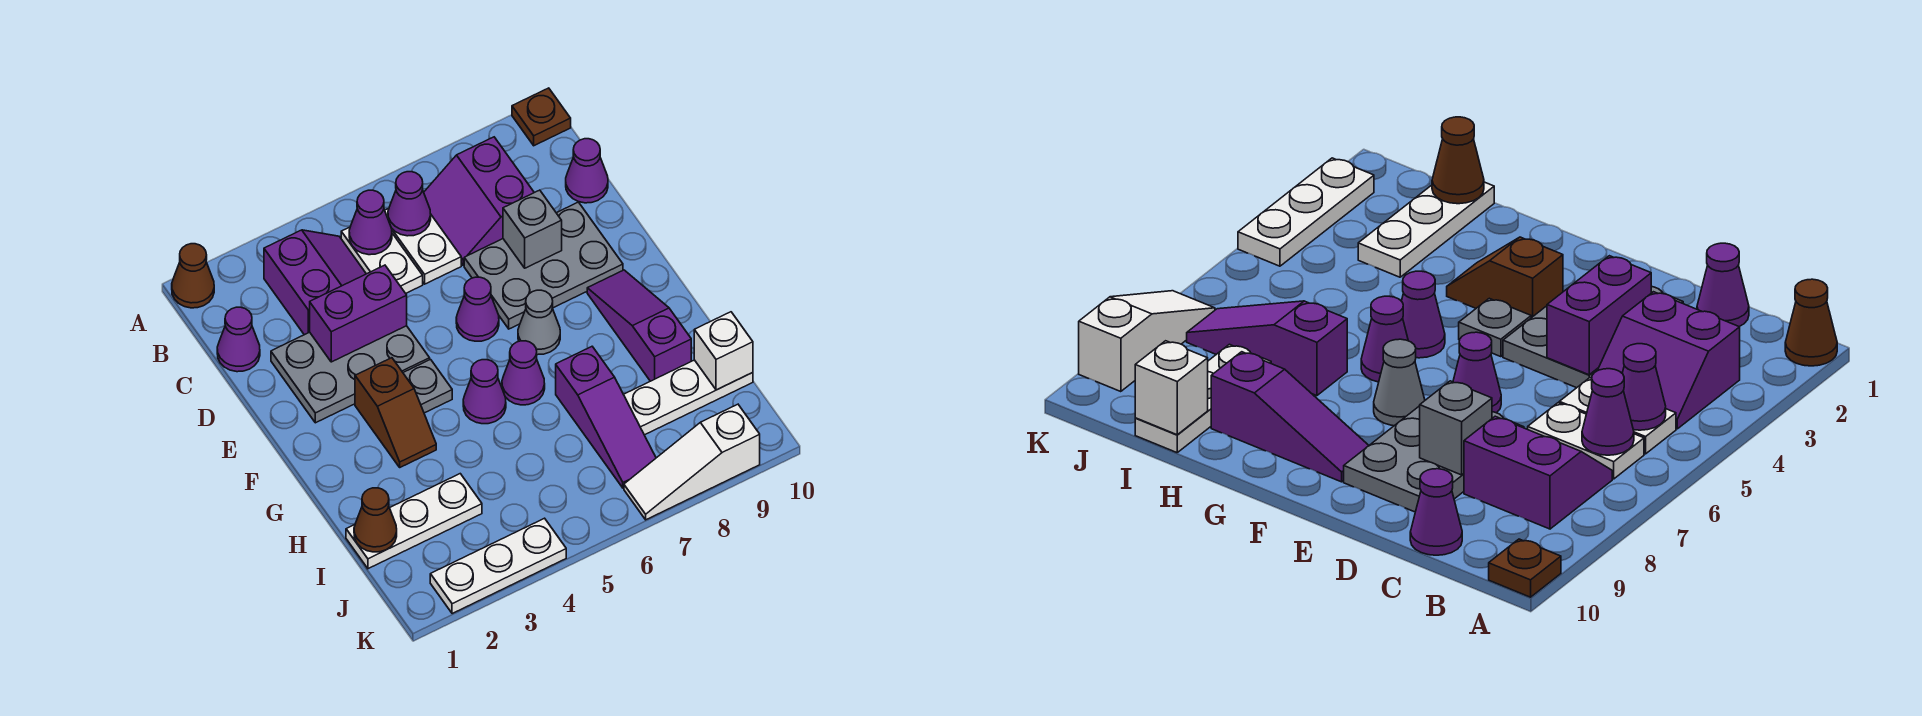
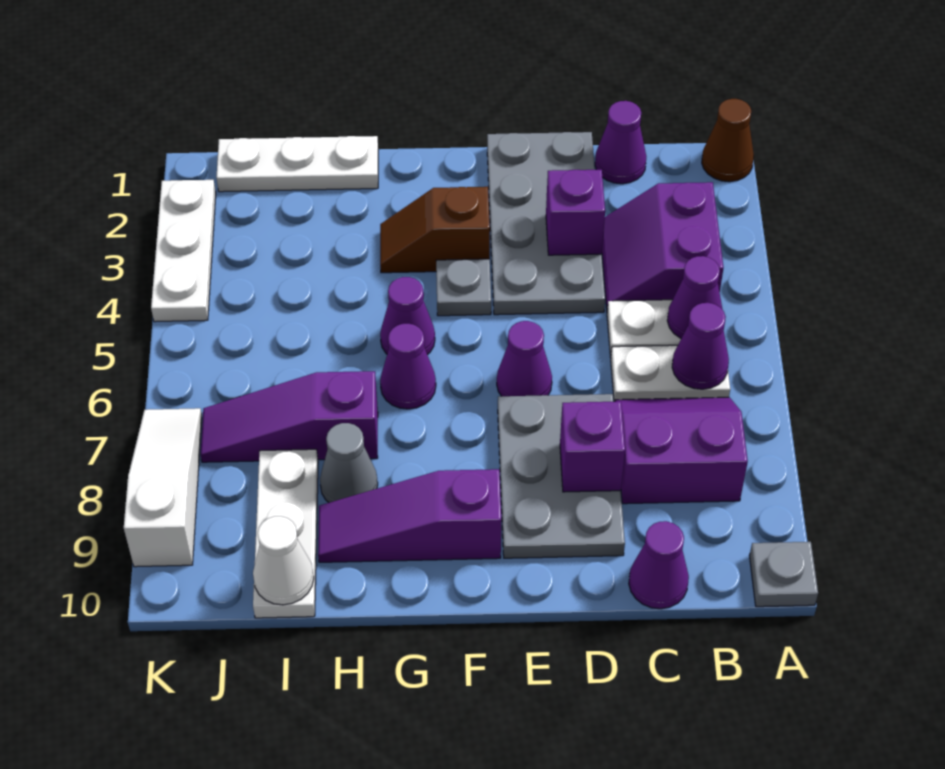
brown plate A10 level 1 -> grey plate A10 level 1
purple slope B3:C4 level 1 top 3 -> purple slope B3:C4 level 1 top B
grey plate D2:E4 level 1 -> grey plate D1:E4 level 1
purple brick D3:D4 level 2 -> purple brick D3 level 2
grey brick D8 level 2 -> purple brick D8 level 2
grey cone F7 level 1 -> grey cone H8 level 1
purple slope F9:H9 level 1 top H -> purple slope F9:H9 level 1 top F
white plate I1:I3 level 1 -> white plate H1:J1 level 1
brown cone I1 level 2 -> none
white brick I10 level 2 -> white cone I10 level 2

